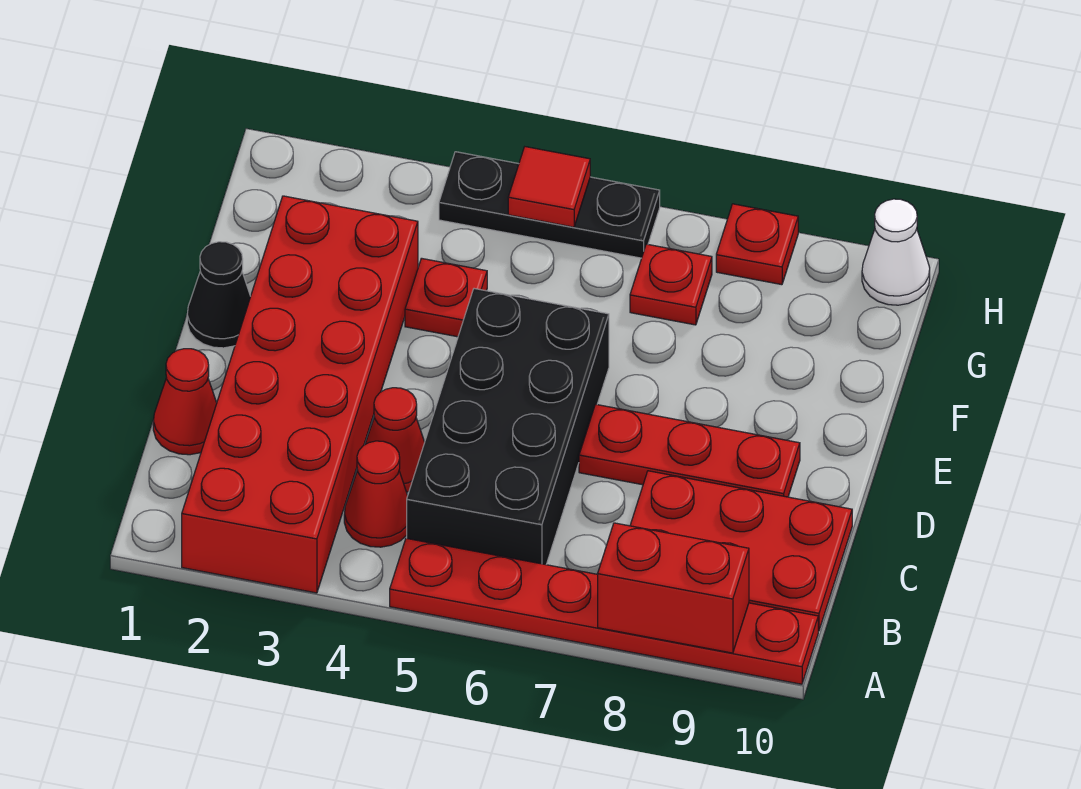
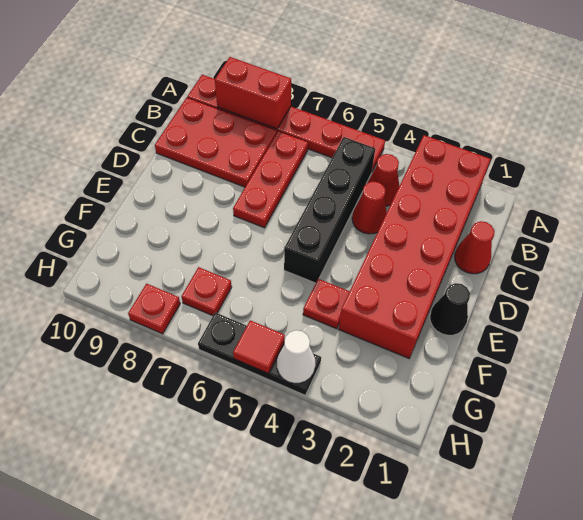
black brick B5:E6 level 1 -> black brick B5:E5 level 1
red plate D7:D9 level 1 -> red plate B7:D7 level 1
white cone H10 level 1 -> white cone H4 level 2

